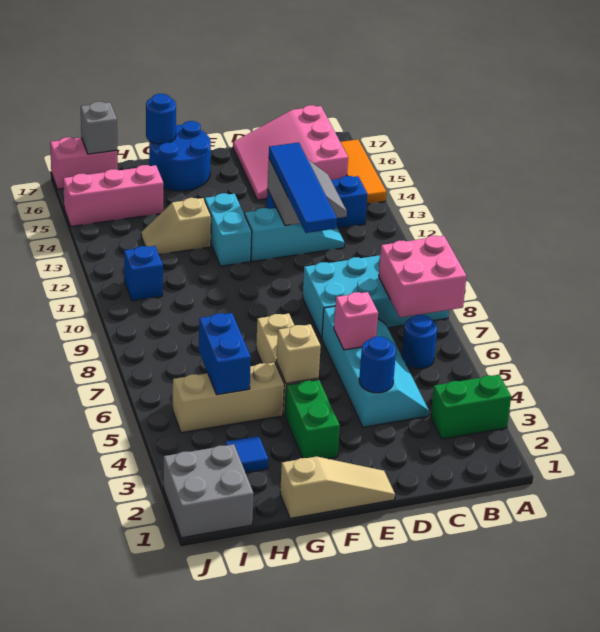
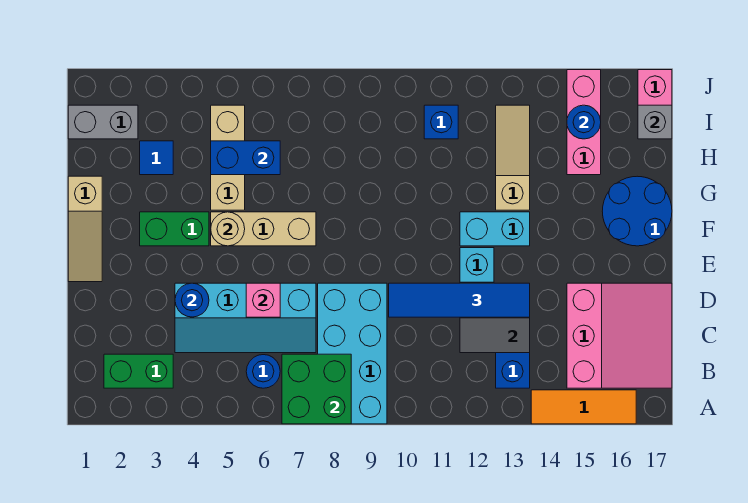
green brick A3:B3 level 1 -> green brick B2:B3 level 1
pink brick A7:B8 level 2 -> green brick A7:B8 level 2
pink slope B15:D17 level 1 top B -> pink slope B15:D17 level 1 top 15
tan brick F5 level 2 -> tan round brick F5 level 2
tan slope G13:H13 level 1 top G -> tan slope G13:I13 level 1 top G
blue round brick G17 level 2 -> blue round brick I15 level 2
grey brick I1:J2 level 1 -> grey brick I1:I2 level 1

